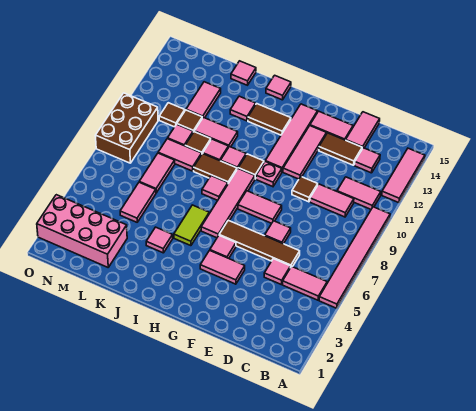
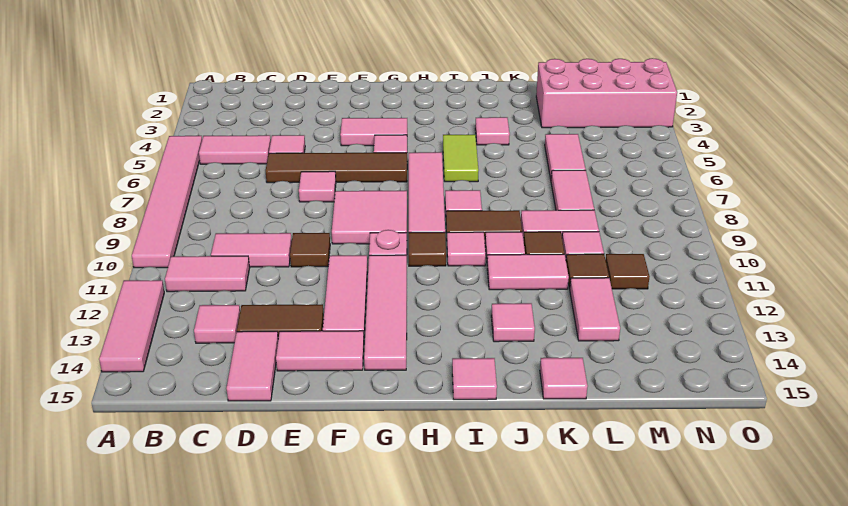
pink tile F8:G8 level 1 -> pink tile F8:G9 level 1
brown tile H13:I13 level 1 -> none
brown brick N8:O10 level 1 -> none

